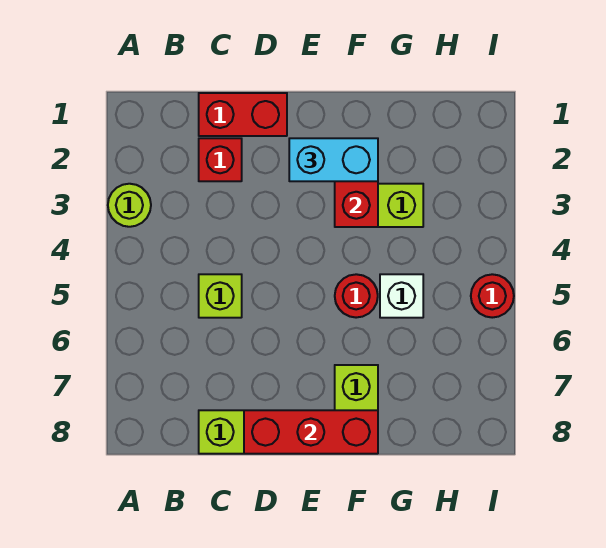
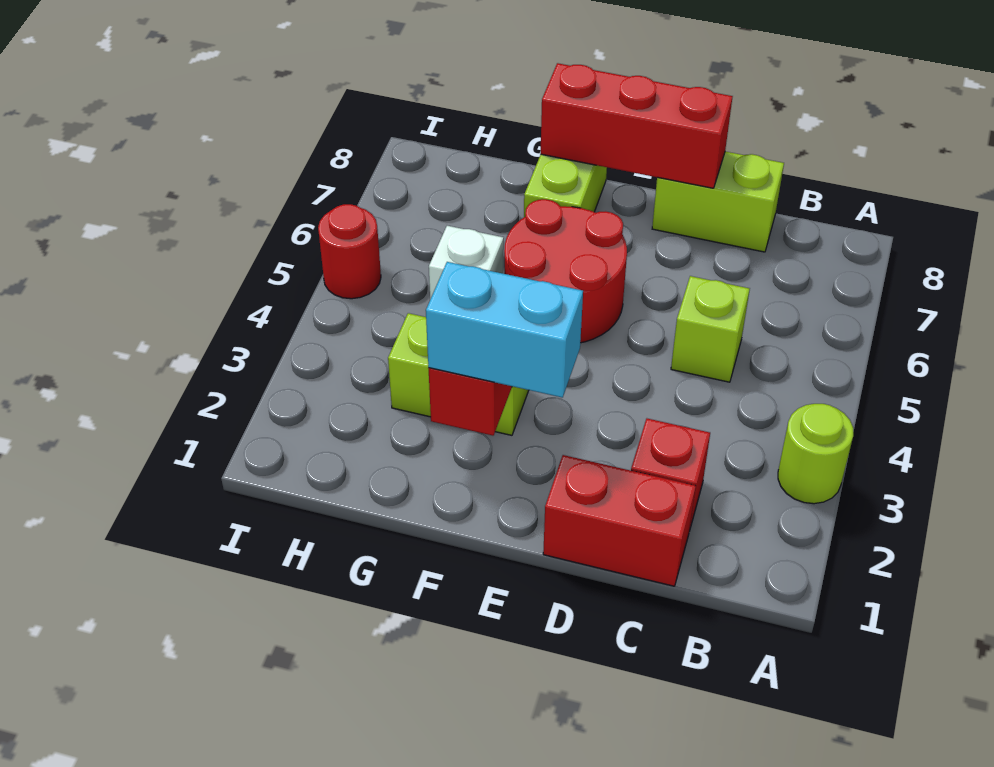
red round brick F5 level 1 -> red round brick E5:F6 level 1

